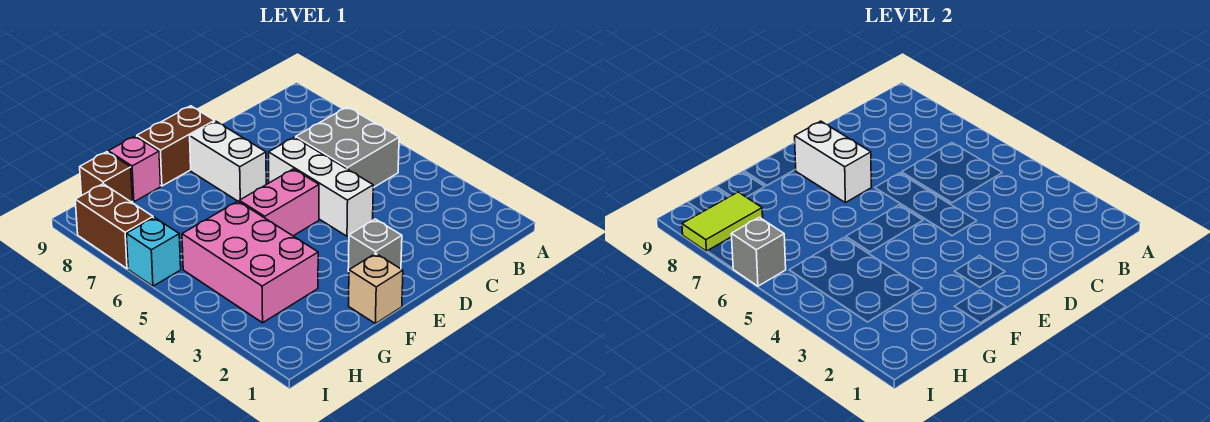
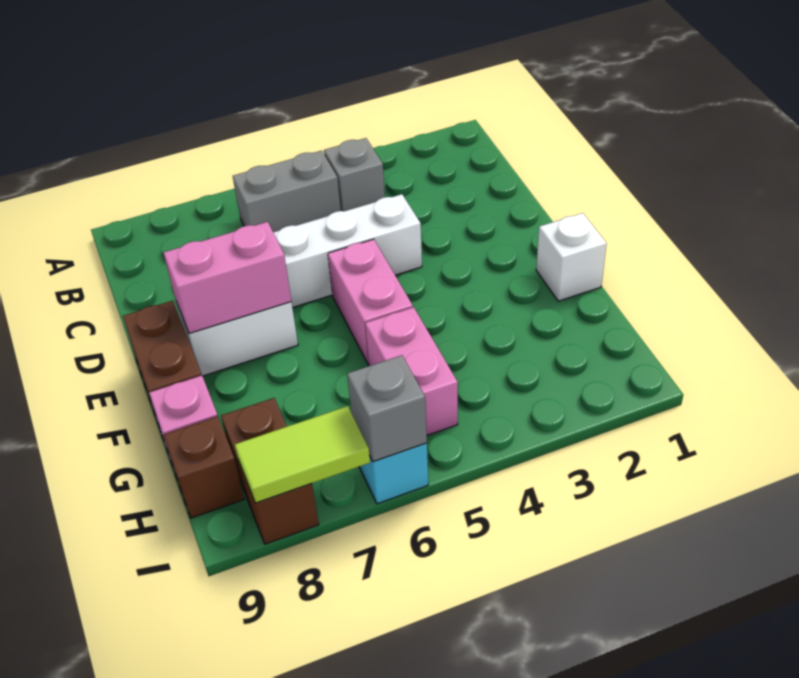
grey brick B5:C6 level 1 -> grey brick B5:B6 level 1
grey brick E2 level 1 -> grey brick B4 level 1
white brick E7:E8 level 2 -> pink brick E7:E8 level 2
tan brick F1 level 1 -> white brick F1 level 1
pink brick G3:H5 level 1 -> pink brick G5:H5 level 1
lime tile H8:I8 level 2 -> lime tile I7:I8 level 2
brown brick I7:I8 level 1 -> brown brick H8:I8 level 1

